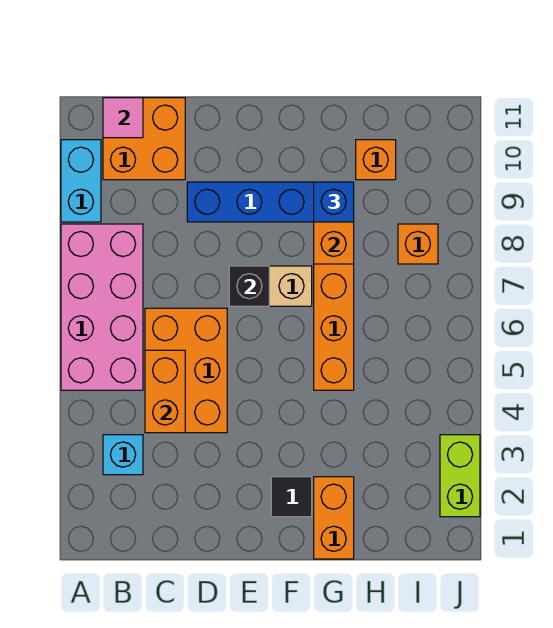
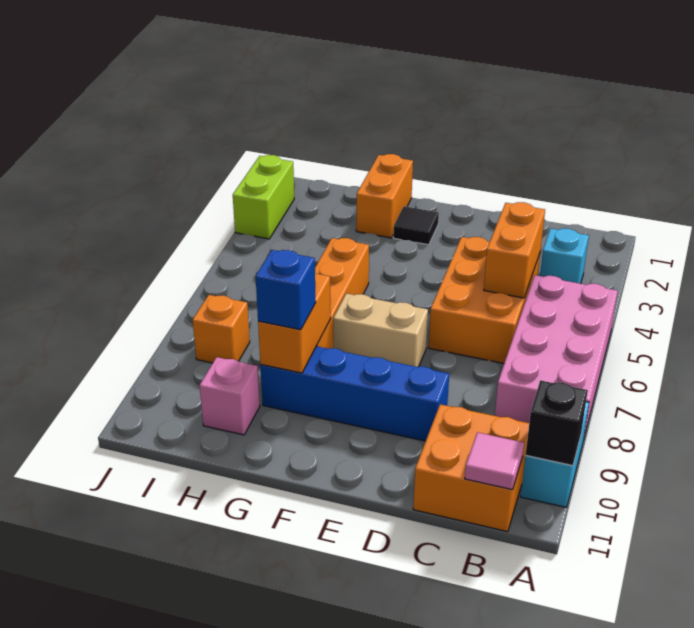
black brick E7 level 2 -> black brick A10 level 2
orange brick H10 level 1 -> pink brick H10 level 1

